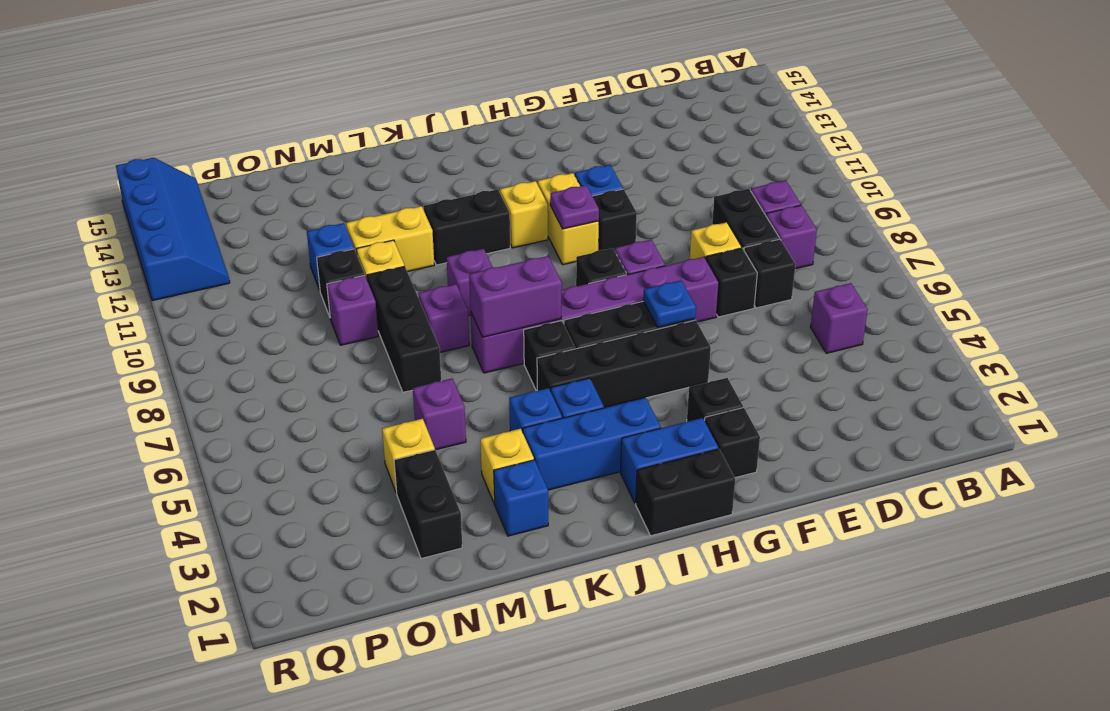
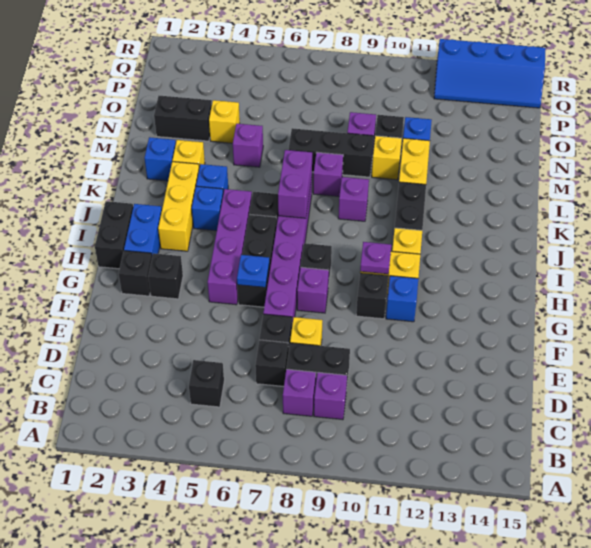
purple brick C5 level 1 -> black brick C5 level 1
black brick G5:J5 level 1 -> purple brick G5:J5 level 1
blue brick I3:K3 level 1 -> yellow brick I3:K3 level 1

